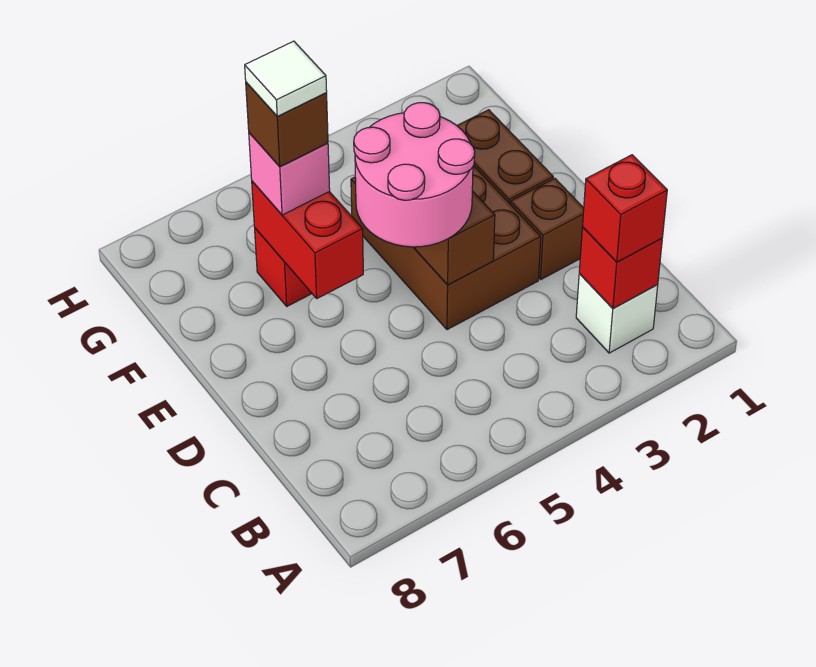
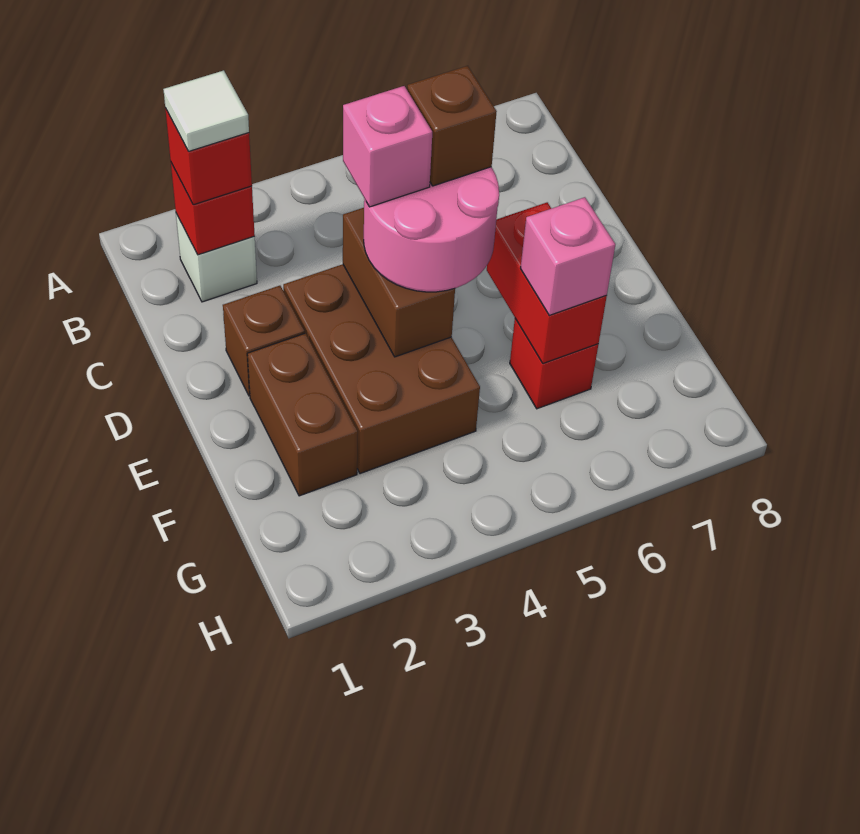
none -> pink brick D4 level 4
brown brick F6 level 4 -> brown brick D5 level 4
white tile F6 level 5 -> white tile B2 level 4

